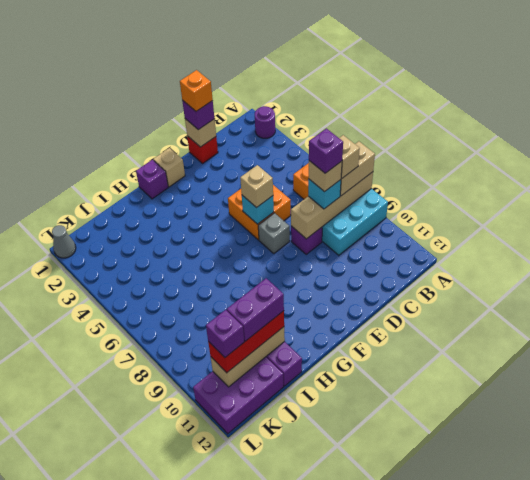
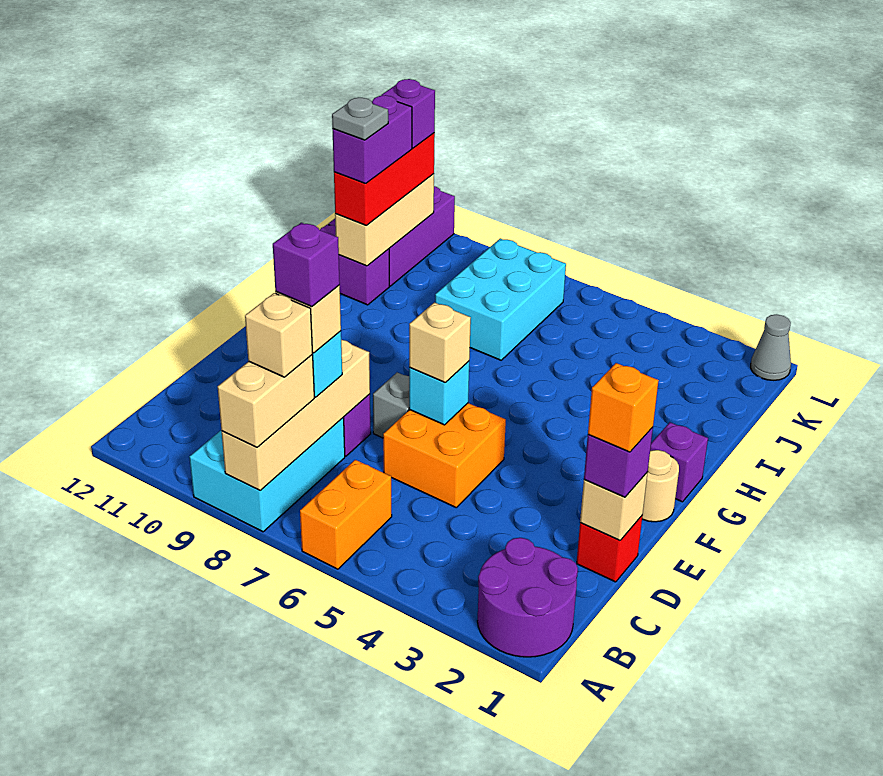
purple round brick A2 level 1 -> purple round brick A1:B2 level 1
tan brick F1 level 1 -> tan round brick F1 level 1
none -> cyan brick I7:K8 level 1
none -> grey plate I11 level 5

